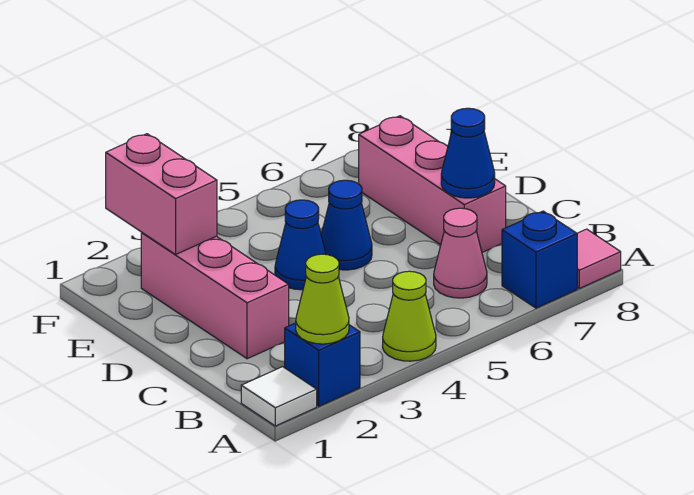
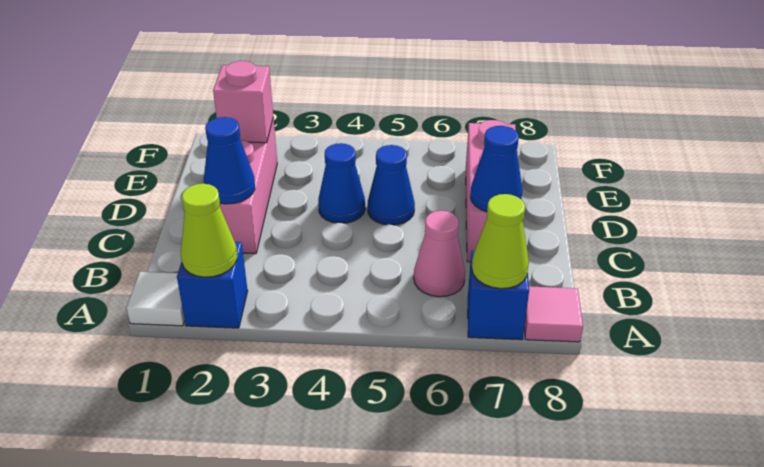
lime cone A4 level 1 -> lime cone A7 level 2
none -> blue cone C2 level 2
pink brick E2:F2 level 2 -> pink brick E2 level 2

